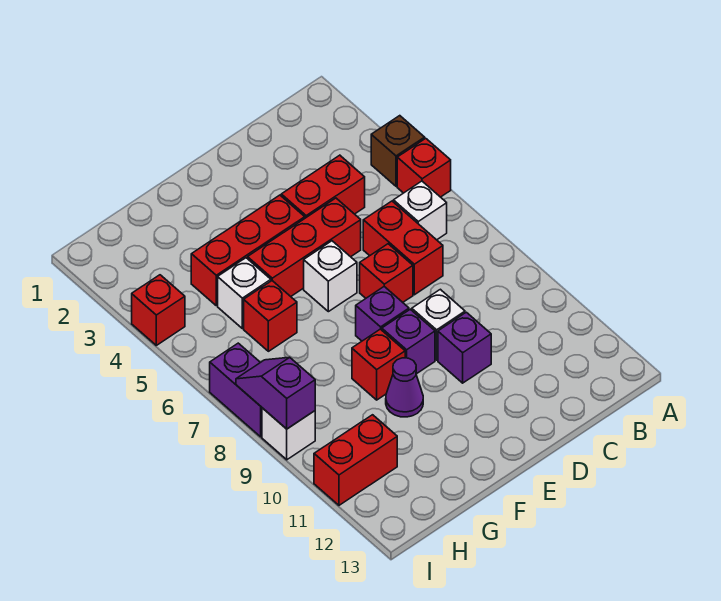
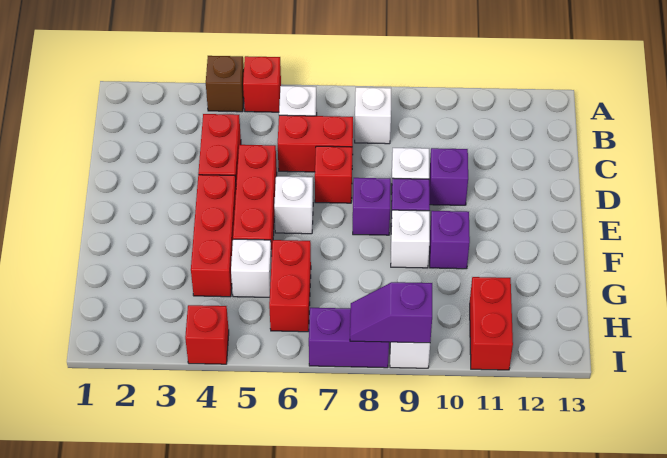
none -> white brick B8 level 1
red brick F9 level 1 -> white brick F9 level 1
purple cone F10 level 1 -> purple brick F10 level 1
red brick G6 level 1 -> red brick G6:H6 level 1

